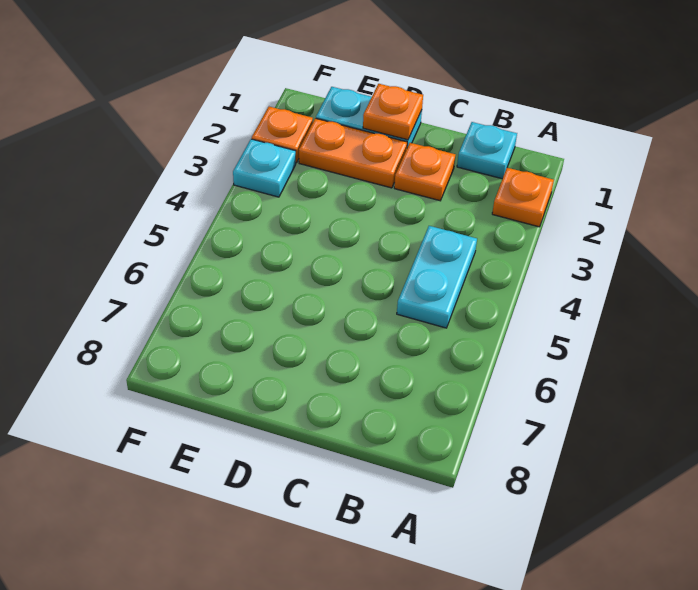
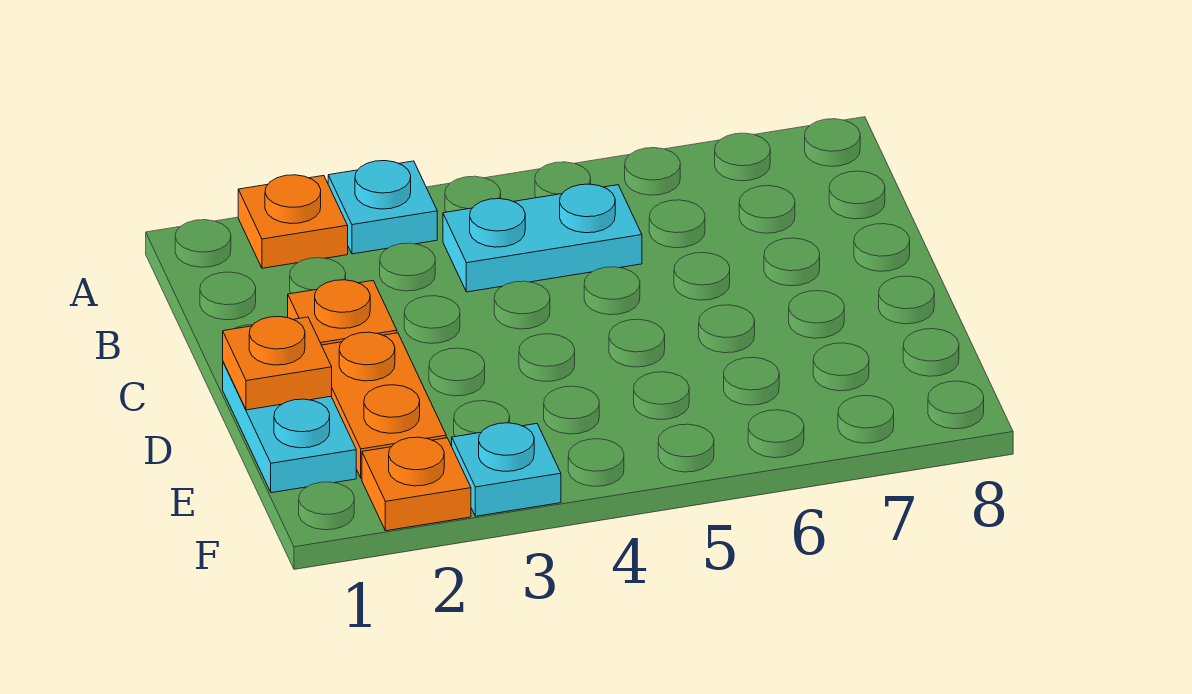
cyan plate B1 level 1 -> cyan plate A3 level 1

